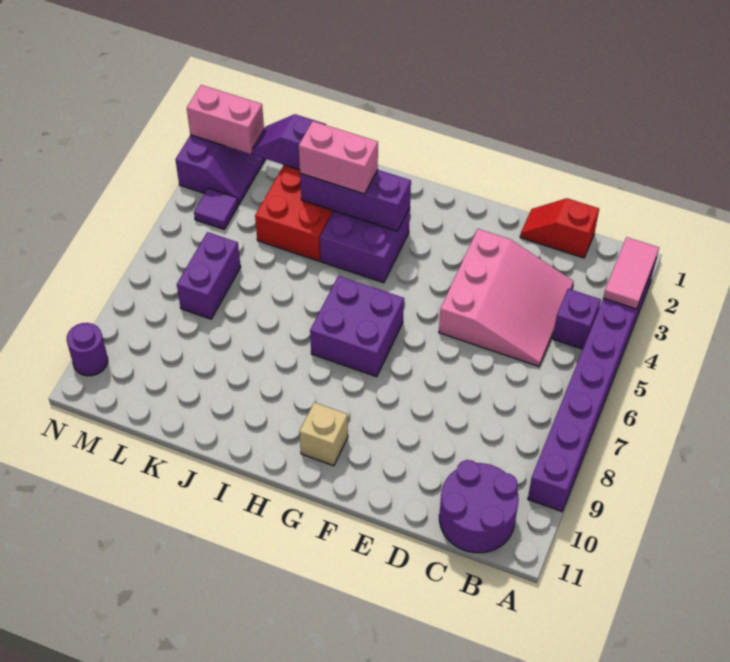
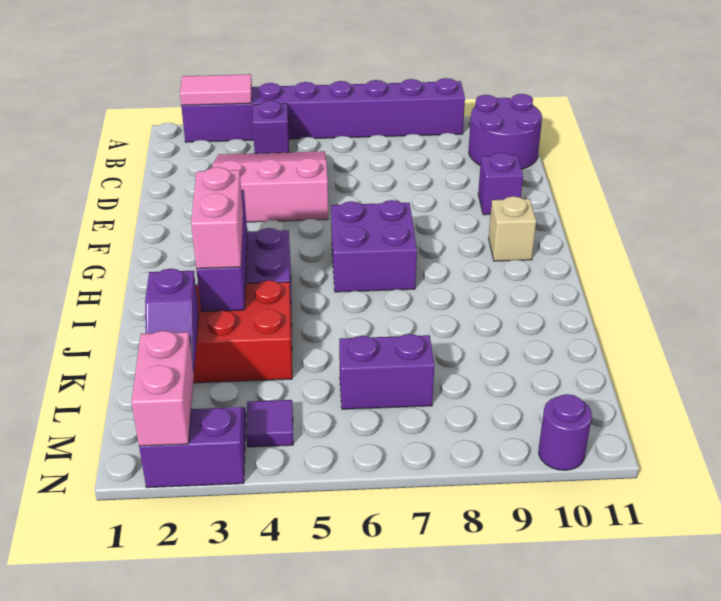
red slope C1:D1 level 1 top C -> none
none -> purple brick E10 level 1

